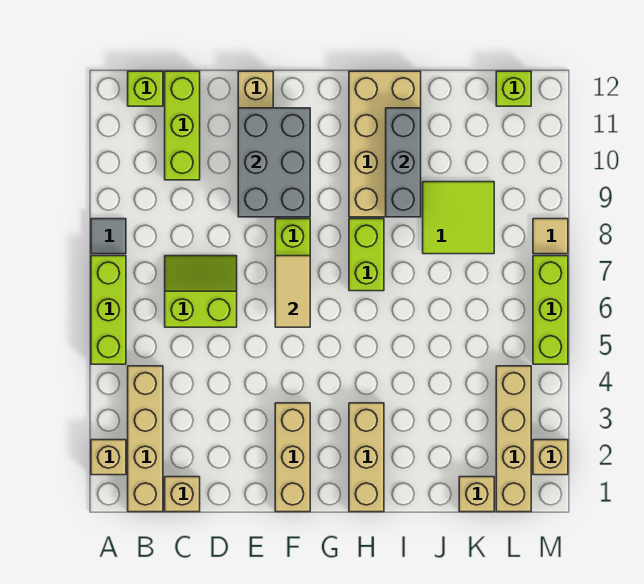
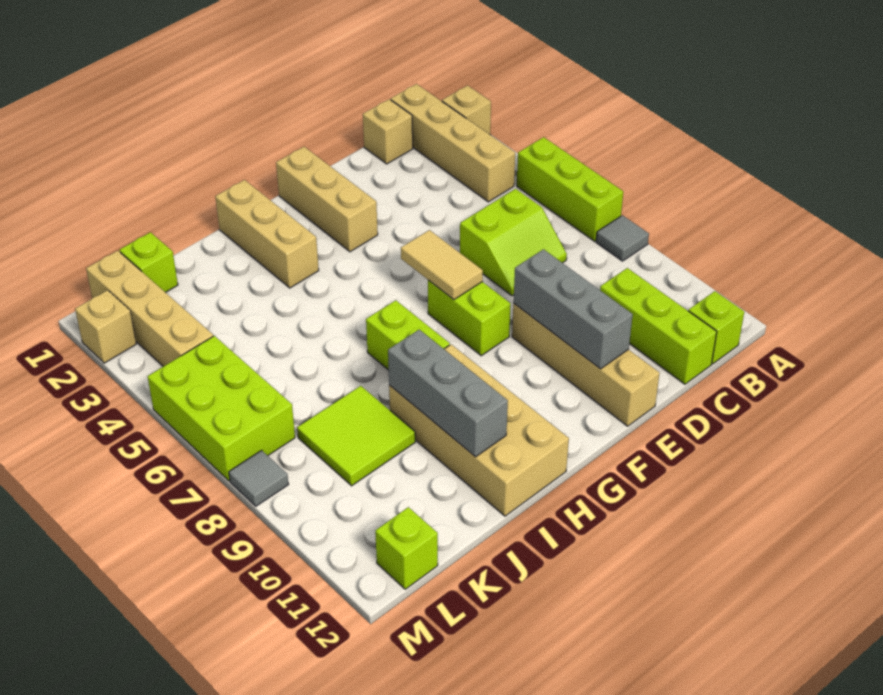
grey brick E9:F11 level 2 -> grey brick E9:E11 level 2
tan brick K1 level 1 -> lime brick K1 level 1
lime brick M5:M7 level 1 -> lime brick L5:M7 level 1
tan tile M8 level 1 -> grey tile M8 level 1

